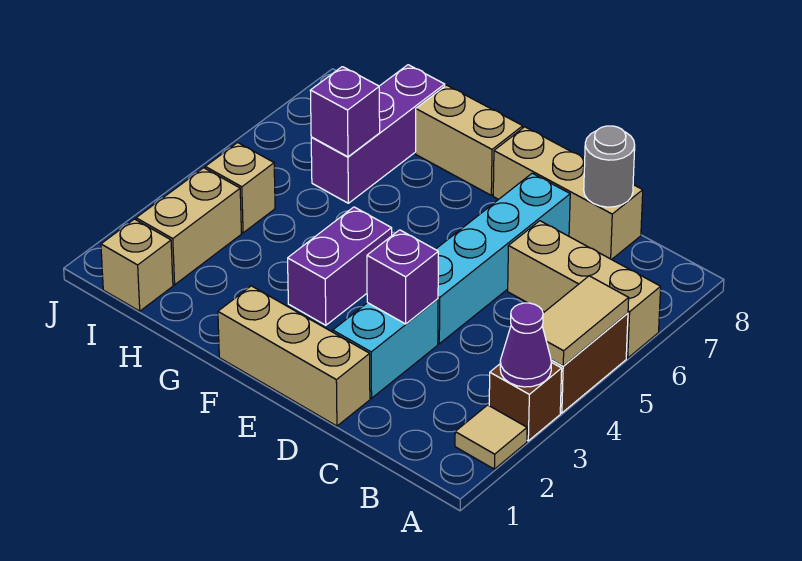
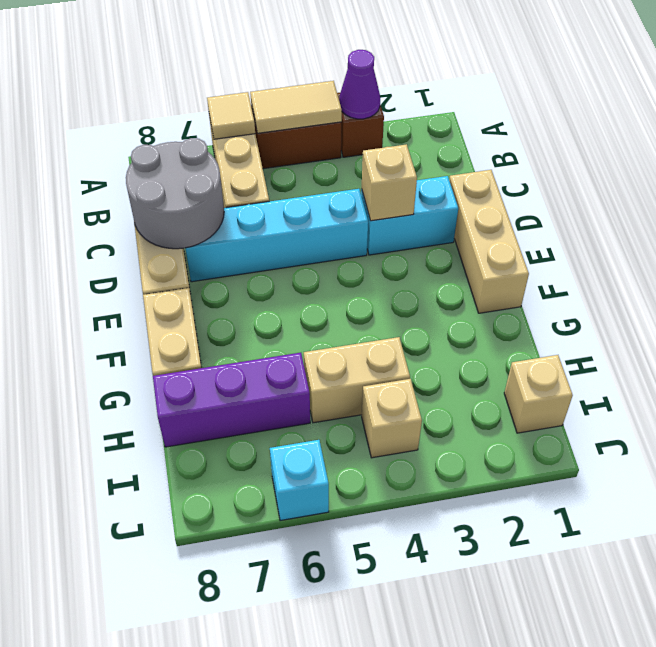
tan tile A2 level 1 -> tan tile A6 level 2
grey round brick C8 level 2 -> grey round brick C7:D8 level 2
purple brick D3 level 2 -> tan brick D3 level 2
purple brick F3:F4 level 1 -> none
purple brick H6 level 2 -> none
tan brick I2:I3 level 1 -> tan brick H4:H5 level 1
none -> cyan brick J6 level 1

